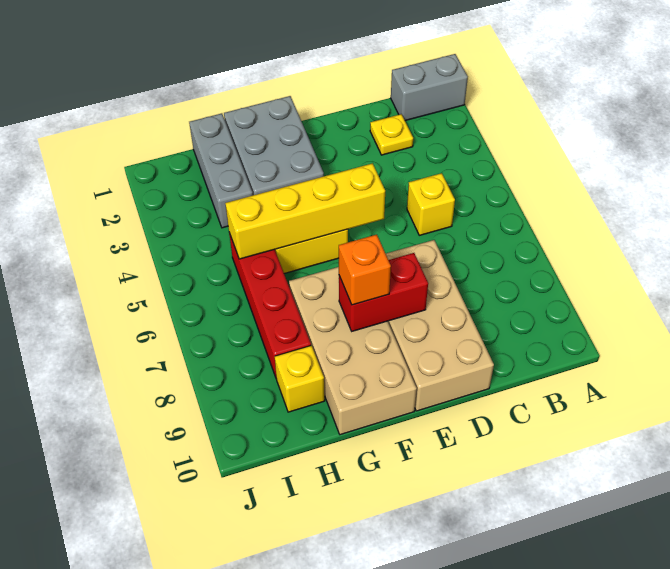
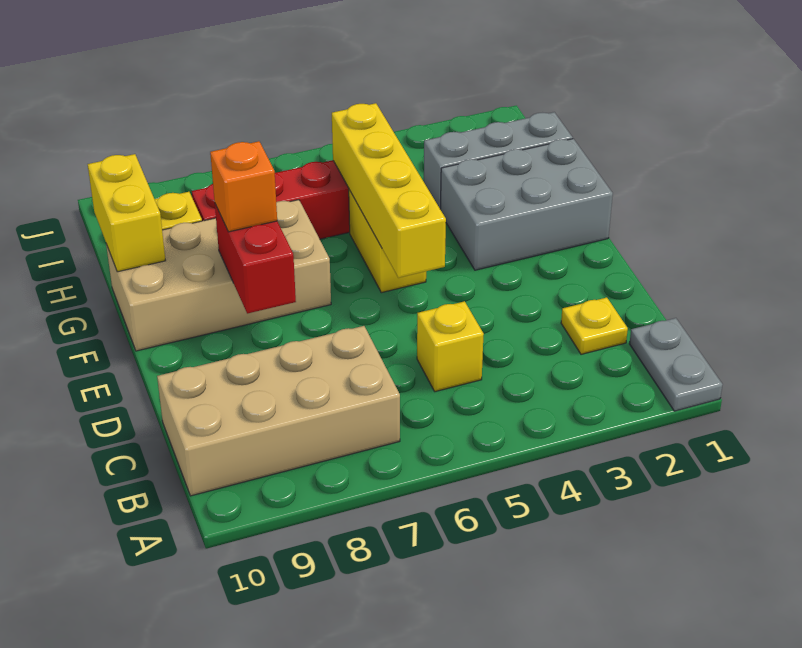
grey brick A1:B1 level 1 -> grey plate A1:B1 level 1
tan brick D7:E10 level 1 -> tan brick B7:C10 level 1
none -> yellow brick G10:H10 level 2

